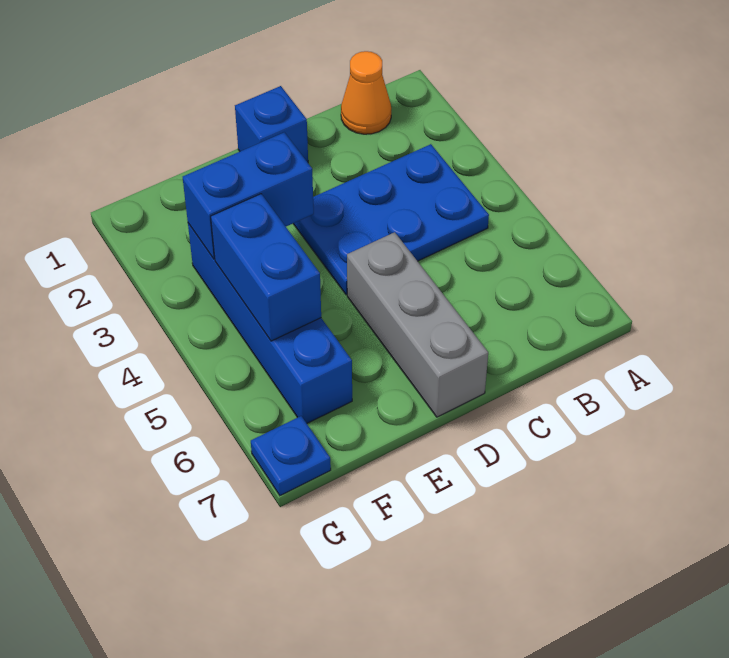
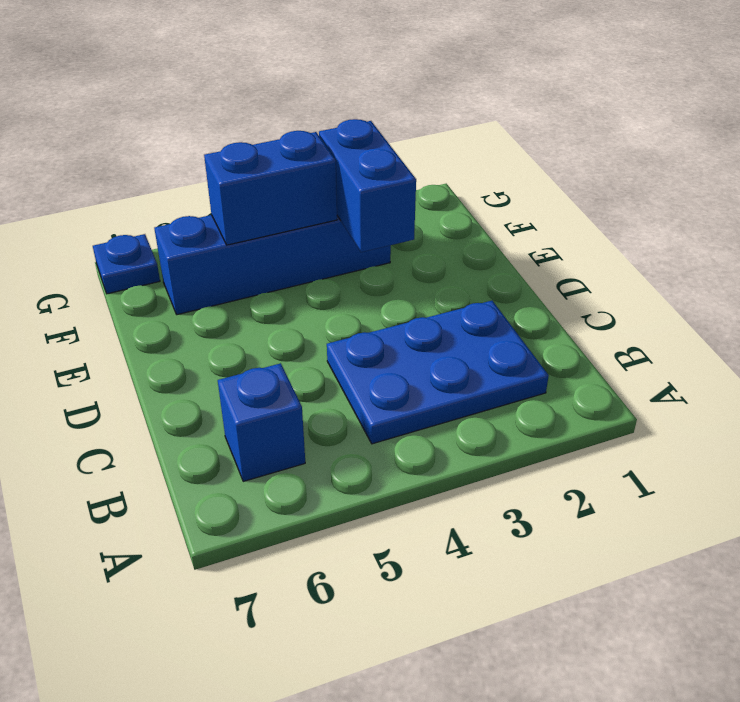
orange cone B1 level 1 -> none
blue plate B3:D4 level 1 -> blue plate B2:C4 level 1
blue brick D1 level 1 -> blue brick B6 level 1
grey brick D5:D7 level 1 -> none

